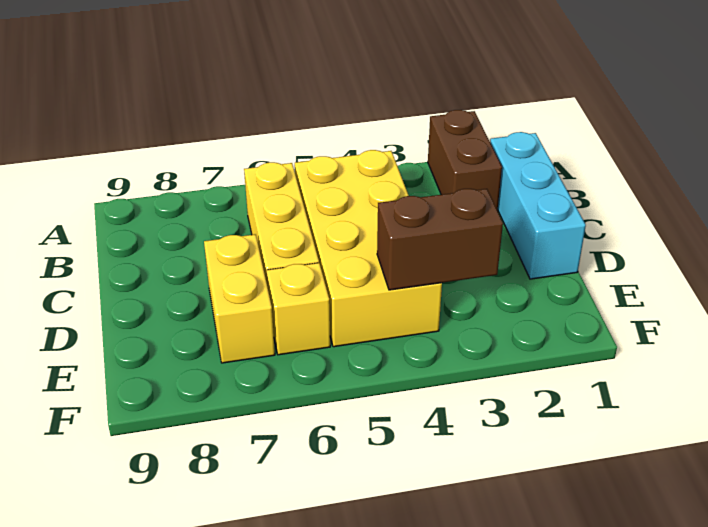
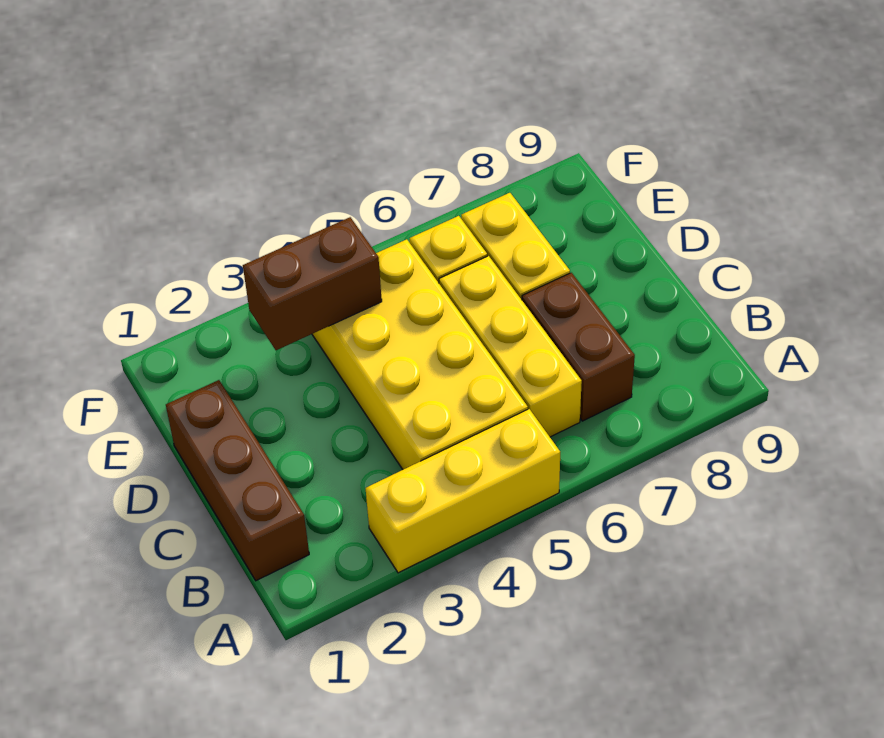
brown brick A2:B2 level 1 -> brown brick B7:C7 level 1
none -> yellow brick A3:A5 level 1
cyan brick B1:D1 level 1 -> brown brick B1:D1 level 1

